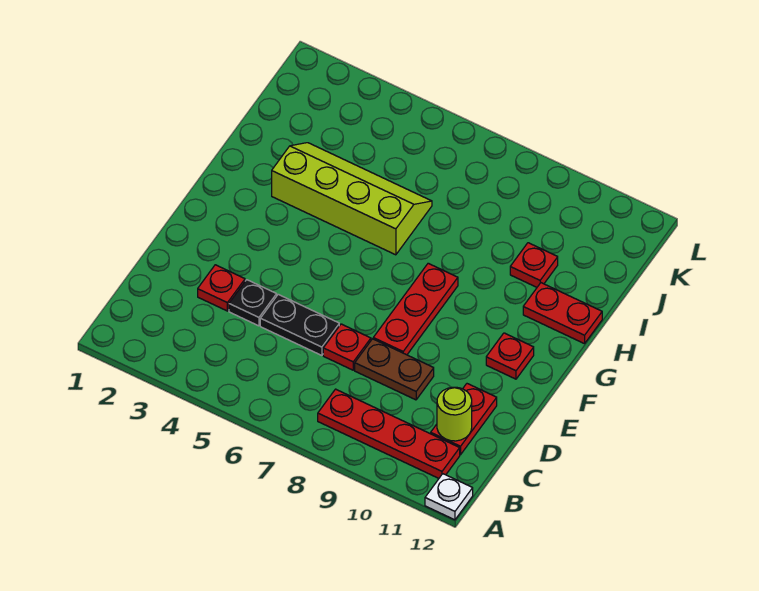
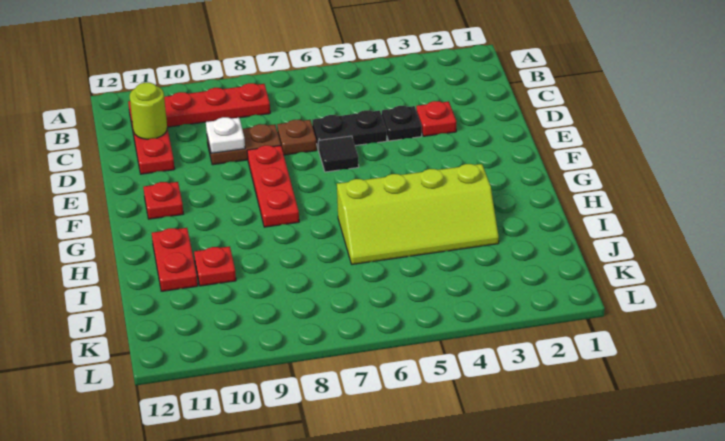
white plate A12 level 1 -> white plate D9 level 2
red plate D7 level 1 -> brown plate D7 level 1
none -> black tile E6 level 1
red plate H11:H12 level 1 -> red plate H11:I11 level 1

